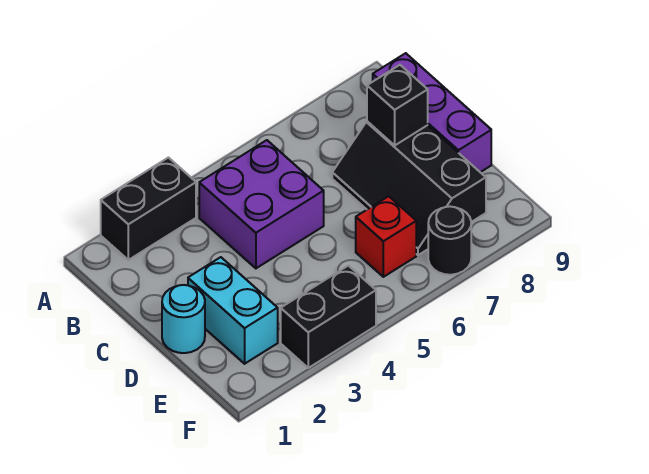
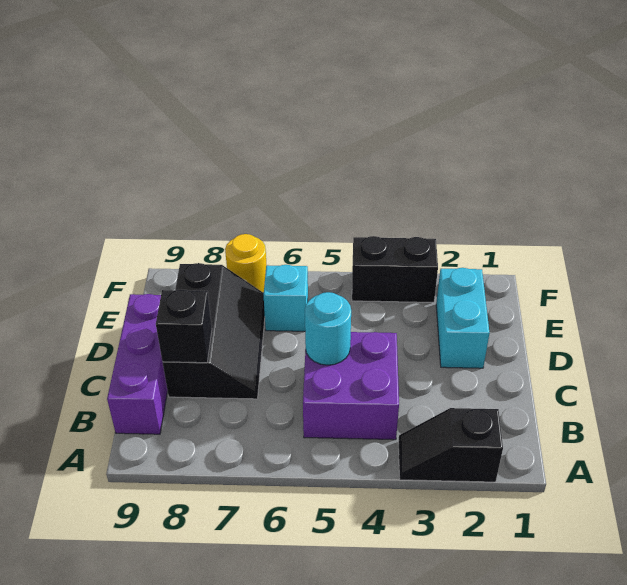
black brick A2:A3 level 1 -> black slope A2:A3 level 1 top 2
cyan round brick D1 level 1 -> cyan round brick C5 level 2
red brick E6 level 1 -> cyan brick E6 level 1
black round brick F7 level 1 -> yellow round brick F7 level 1

